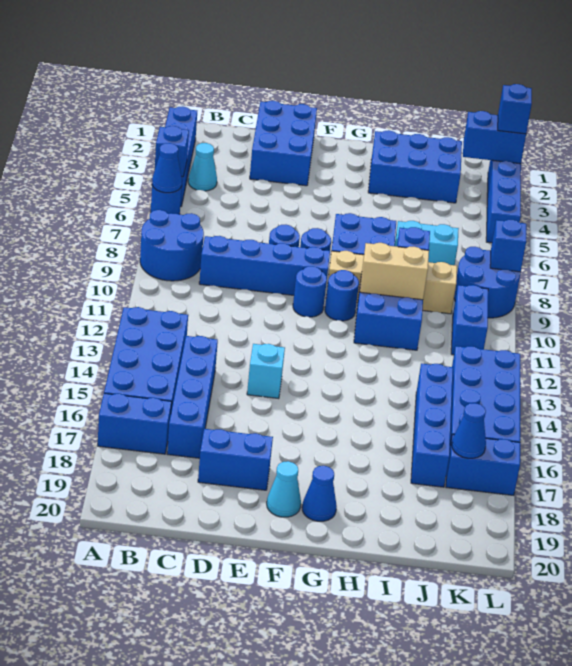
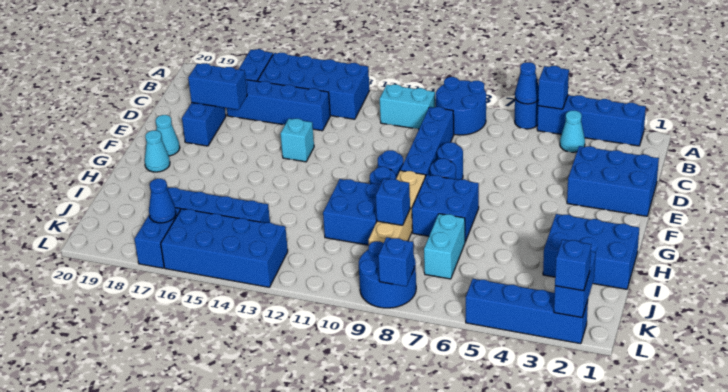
none -> cyan brick B10:B11 level 1
blue cone G19 level 1 -> cyan cone G19 level 1
blue brick H2:J3 level 1 -> blue brick H1:I3 level 1
tan brick H10:I10 level 2 -> none
blue brick K10:K11 level 1 -> blue brick D17:D18 level 2

